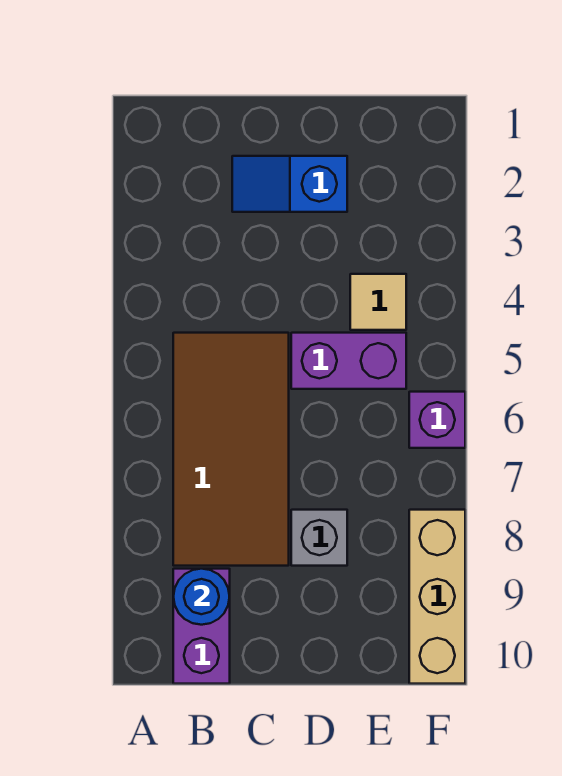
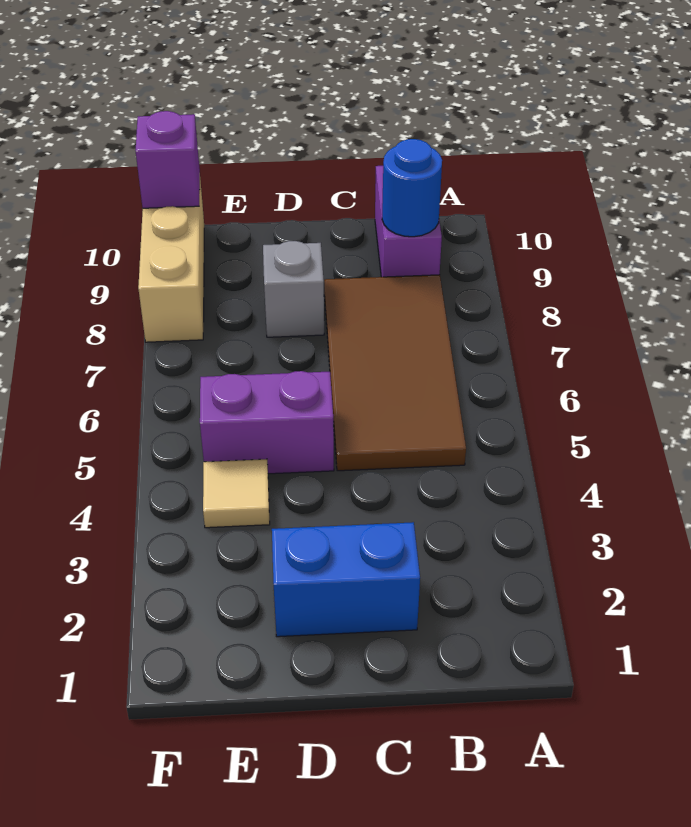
blue slope C2:D2 level 1 top D -> blue brick C2:D2 level 1
purple brick F6 level 1 -> purple brick F10 level 2

